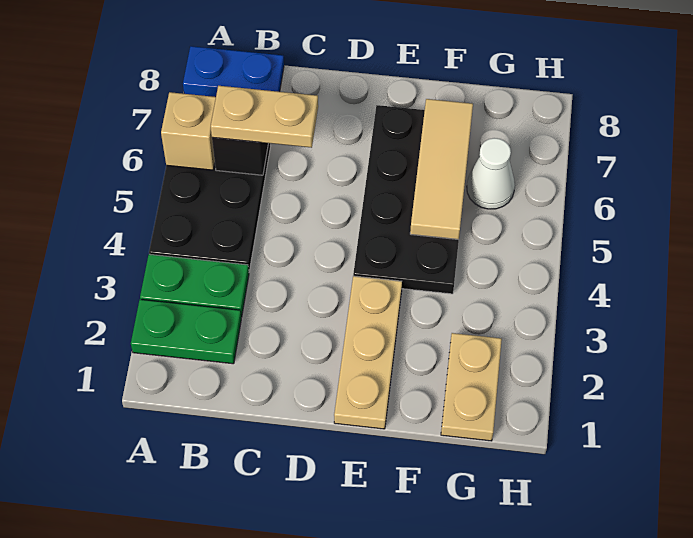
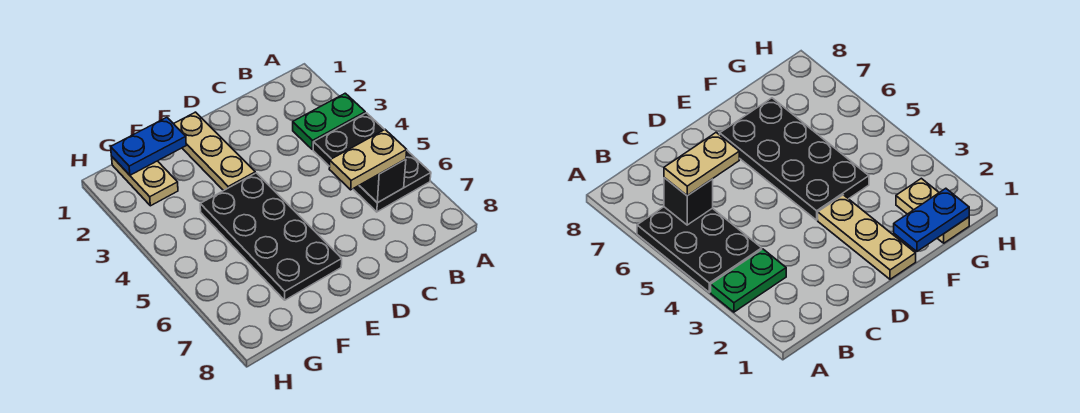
green plate A2:B2 level 1 -> none
tan brick A6 level 2 -> none
blue plate A8:B8 level 1 -> blue plate F1:G1 level 2
tan tile F5:F7 level 2 -> none
white cone G6 level 1 -> none

